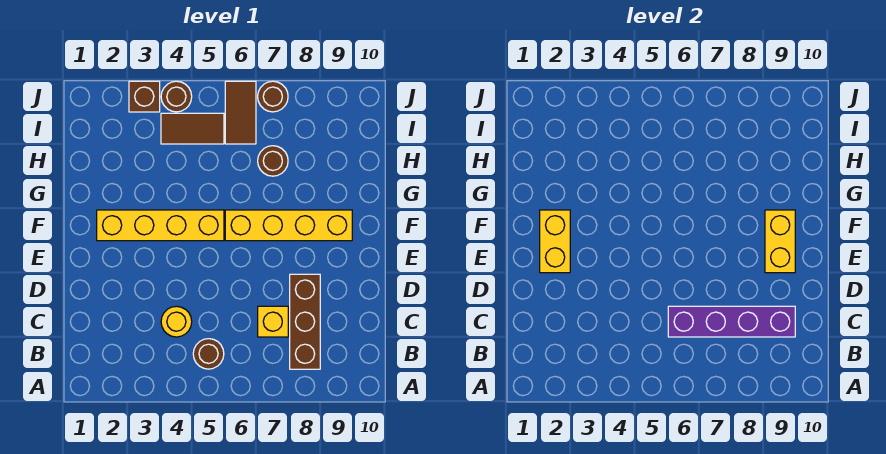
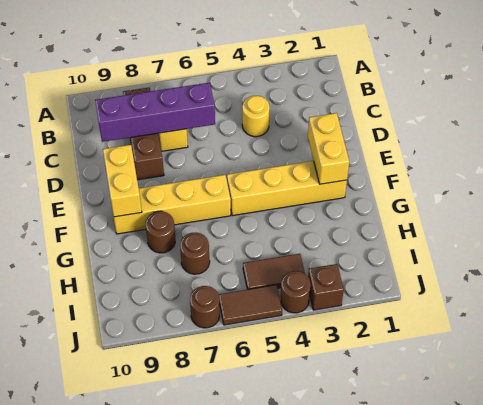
brown round brick B5 level 1 -> brown round brick G8 level 1
brown tile I6:J6 level 1 -> brown tile J5:J6 level 1

